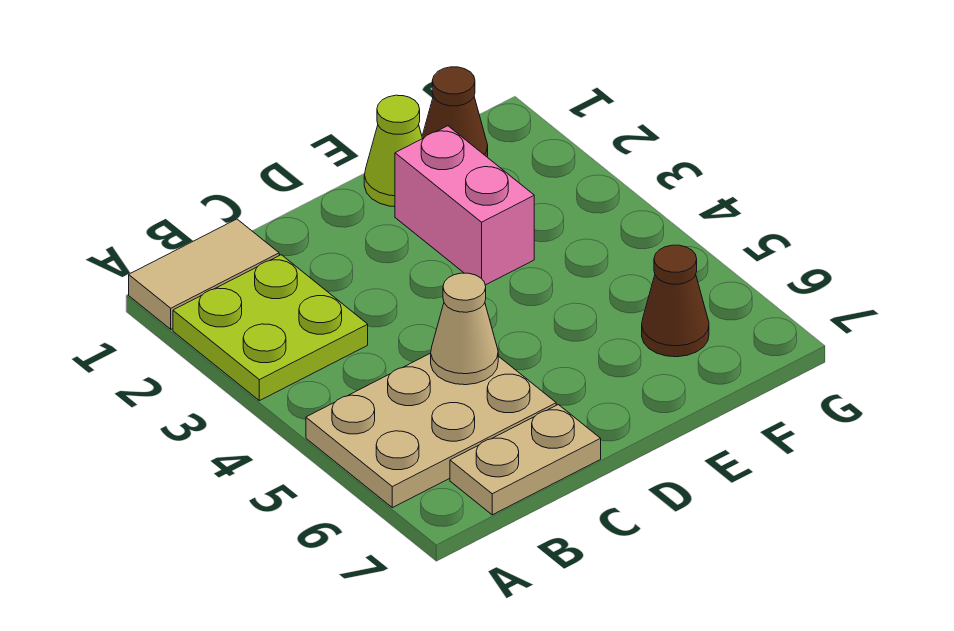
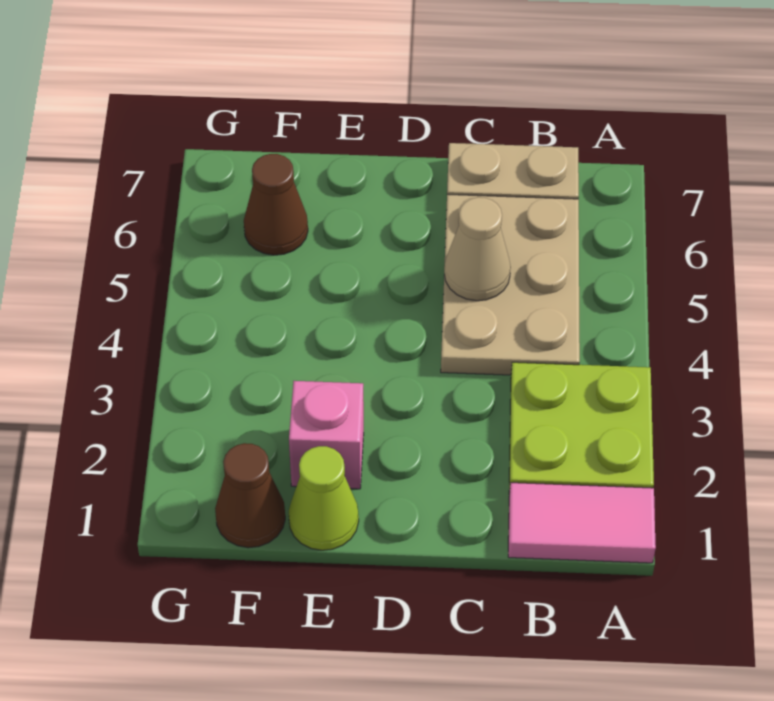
tan tile A1:B1 level 1 -> pink tile A1:B1 level 1
tan plate A5:C6 level 1 -> tan plate B4:C6 level 1
pink brick E2:E3 level 1 -> pink brick E2 level 1

